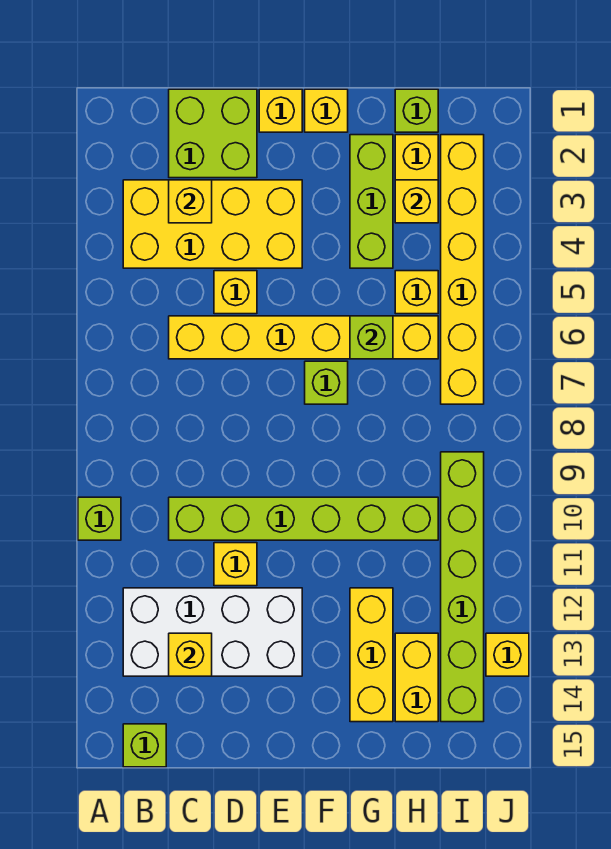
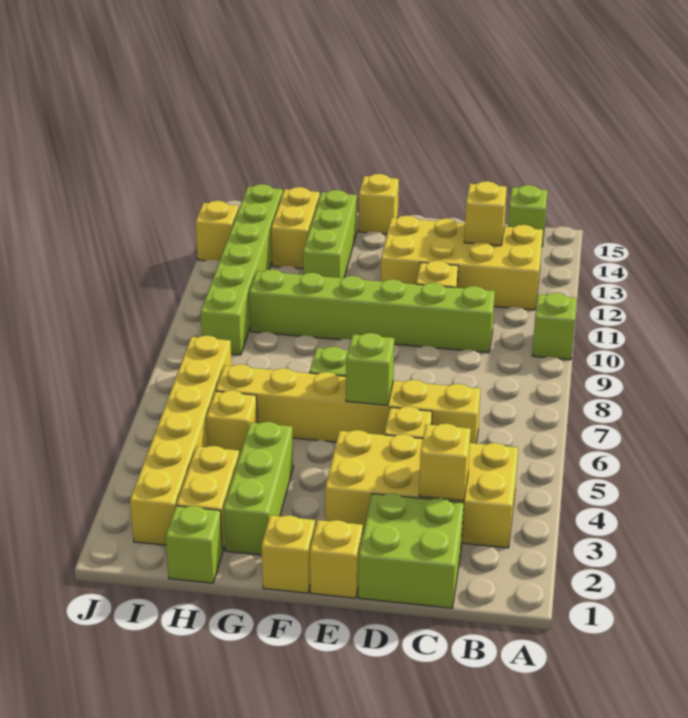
white brick B12:E13 level 1 -> yellow brick B12:E13 level 1
lime brick G6 level 2 -> lime brick E6 level 2
yellow brick G12:G14 level 1 -> lime brick G12:G14 level 1
yellow brick H3 level 2 -> yellow brick F15 level 1

